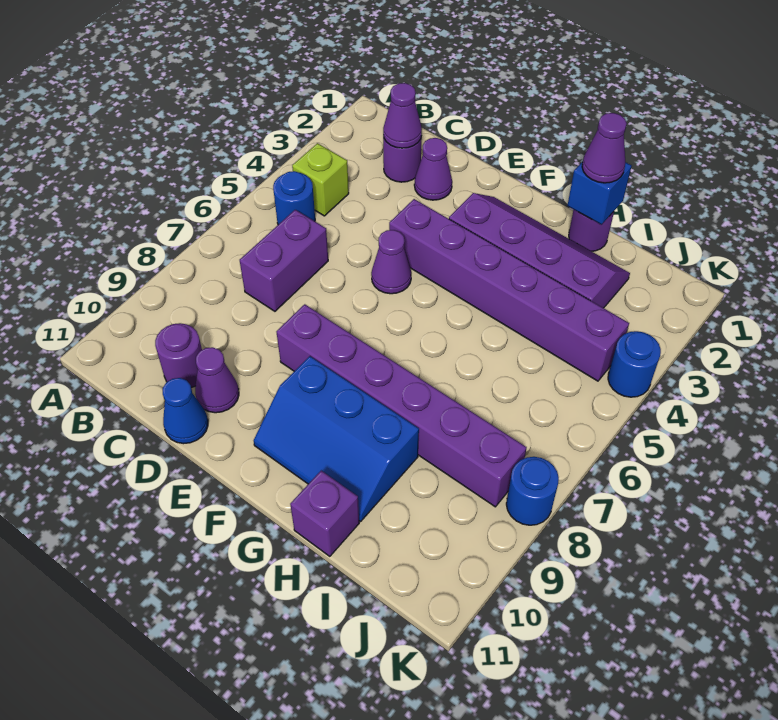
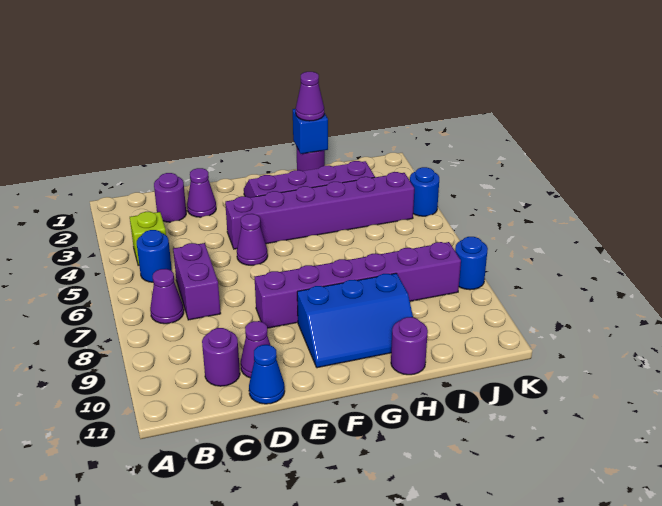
purple cone C2 level 2 -> purple cone B7 level 1
purple brick H11 level 1 -> purple round brick H11 level 1

